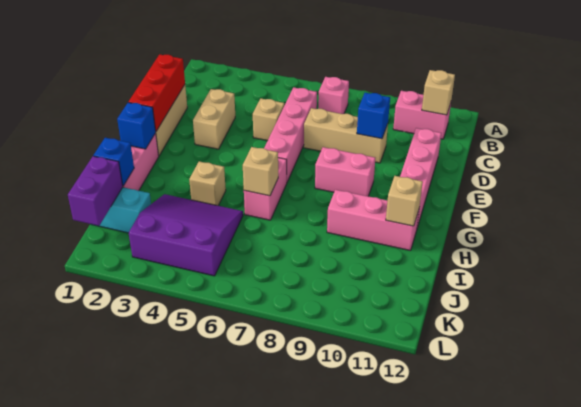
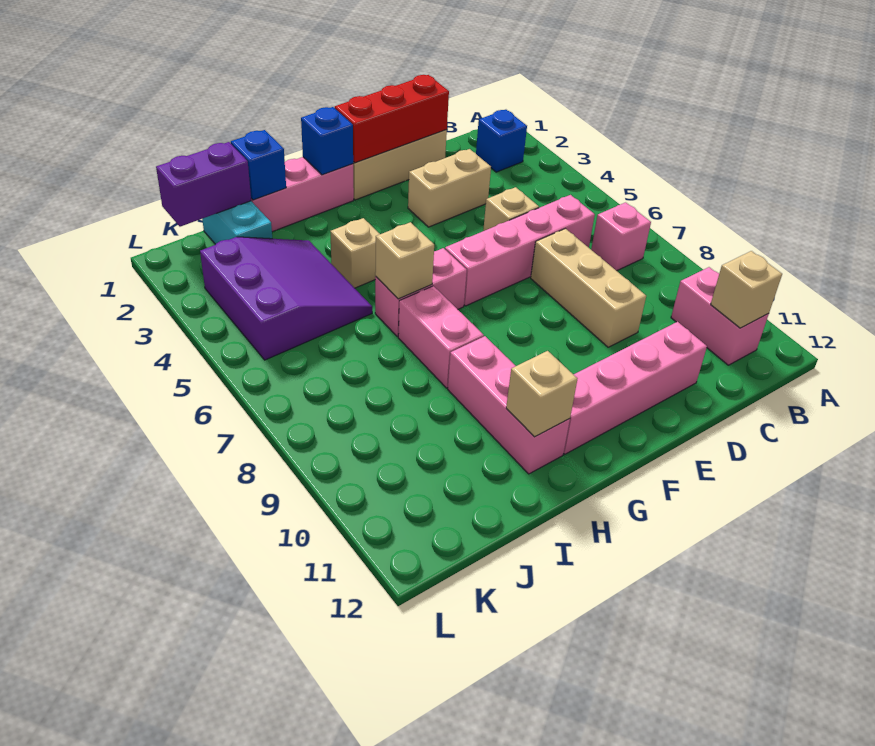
blue brick D9 level 2 -> blue brick B2 level 1
pink brick F8:F9 level 1 -> pink brick H7:H8 level 1

